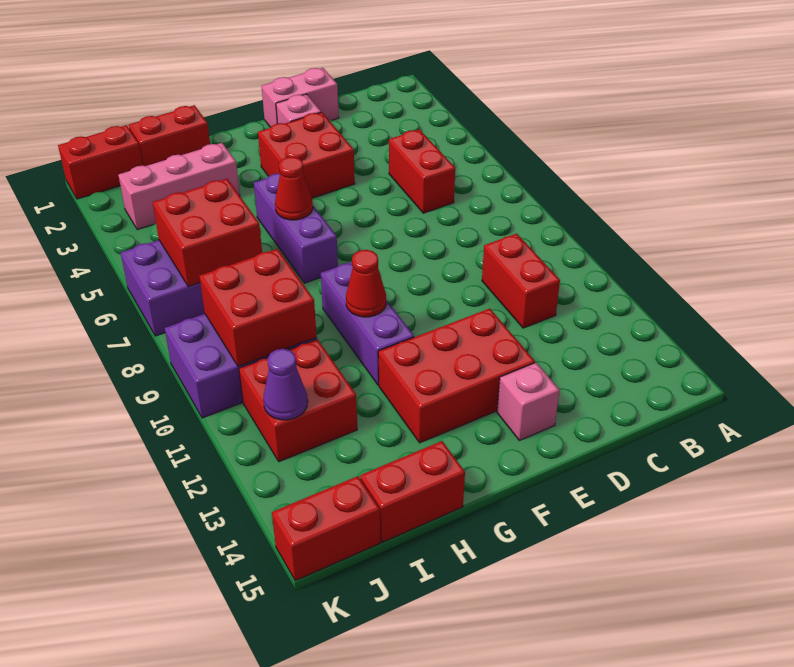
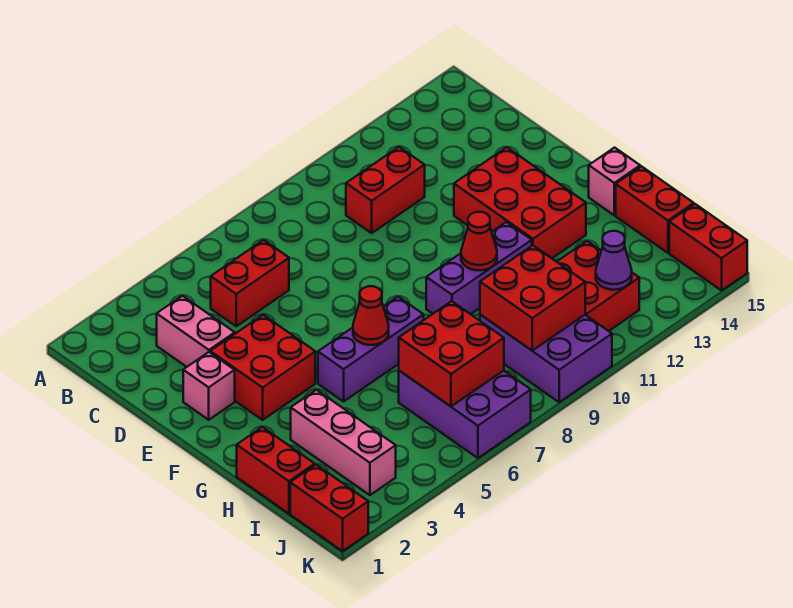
pink brick D1:E1 level 1 -> pink brick C3:D3 level 1
pink brick E14 level 1 -> pink brick G15 level 1

